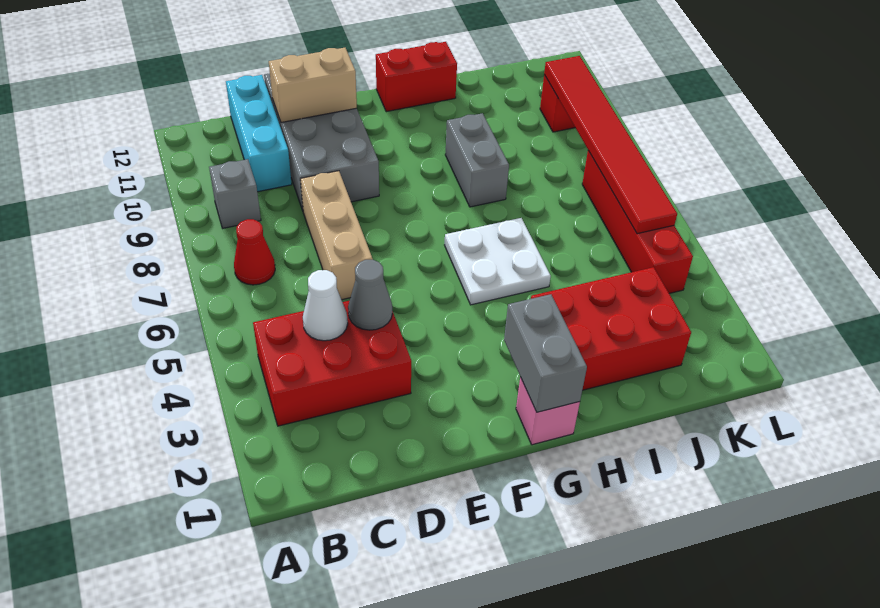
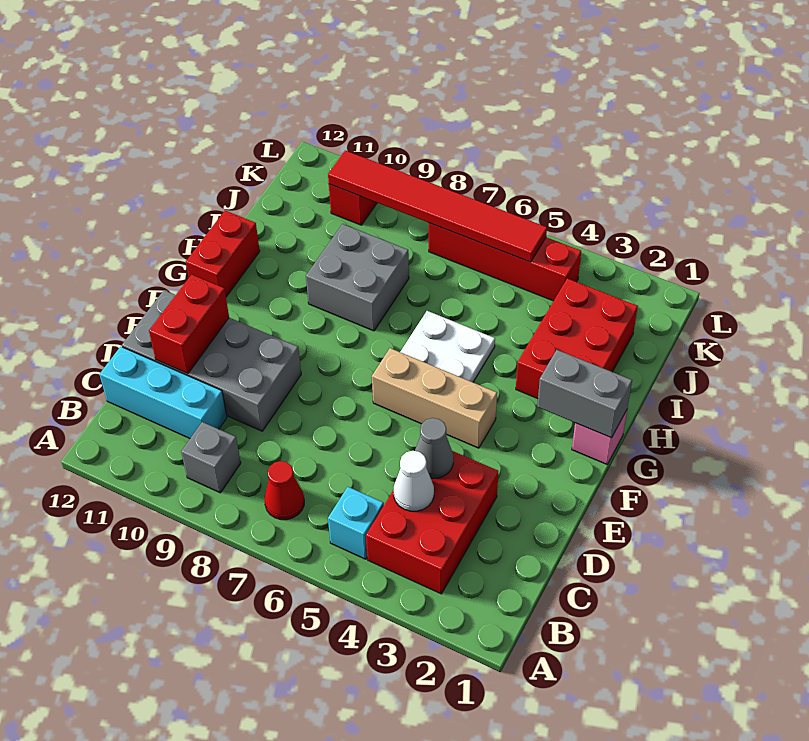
none -> cyan brick B5 level 1
tan brick D6:D8 level 1 -> tan brick F4:F6 level 1
tan brick D11:E11 level 2 -> red brick D11:E11 level 2
grey brick H8:H9 level 1 -> grey brick H8:I9 level 1

